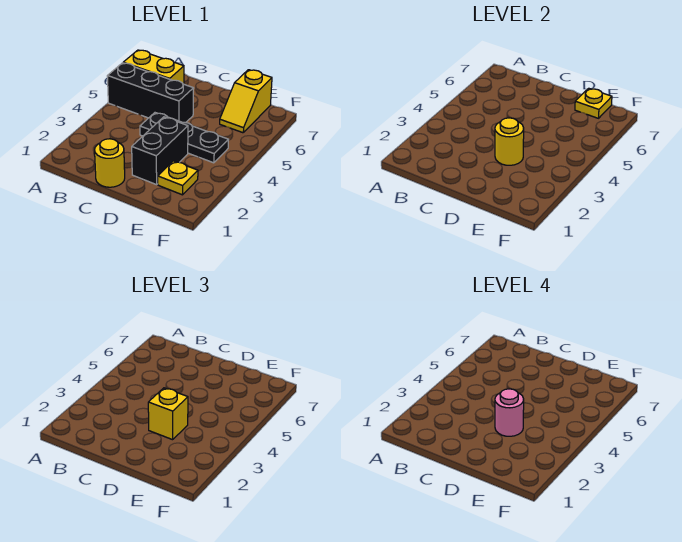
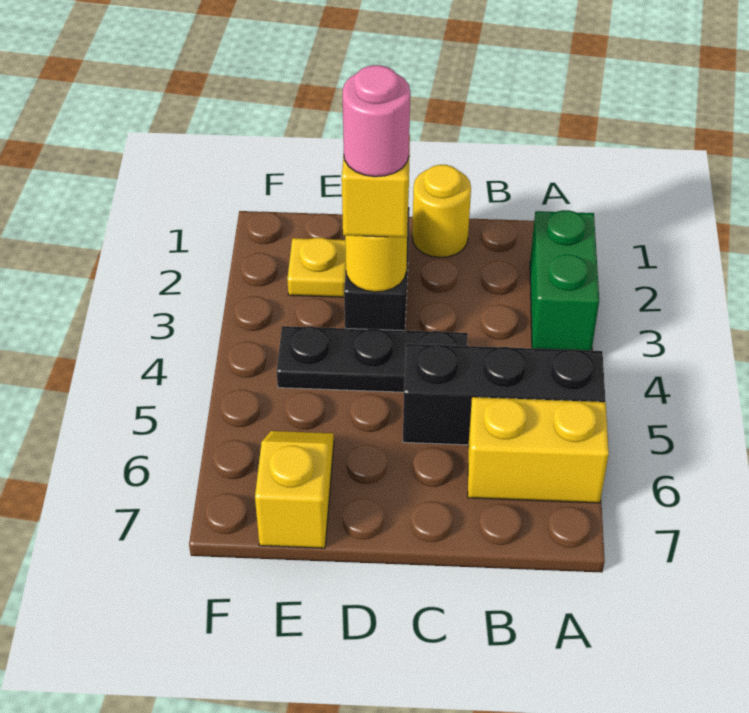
none -> green brick A2:A3 level 1
yellow plate E7 level 2 -> none

